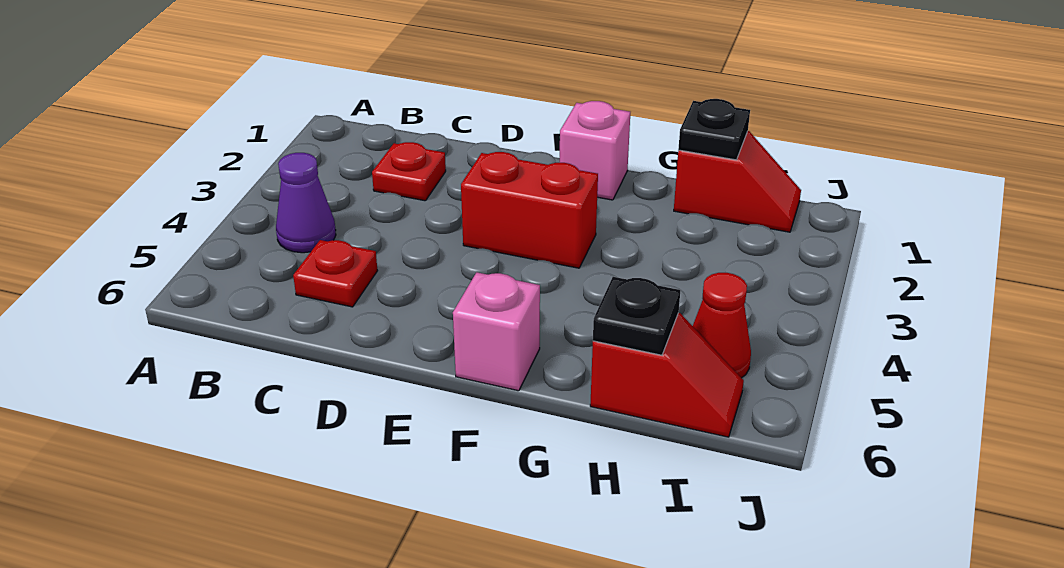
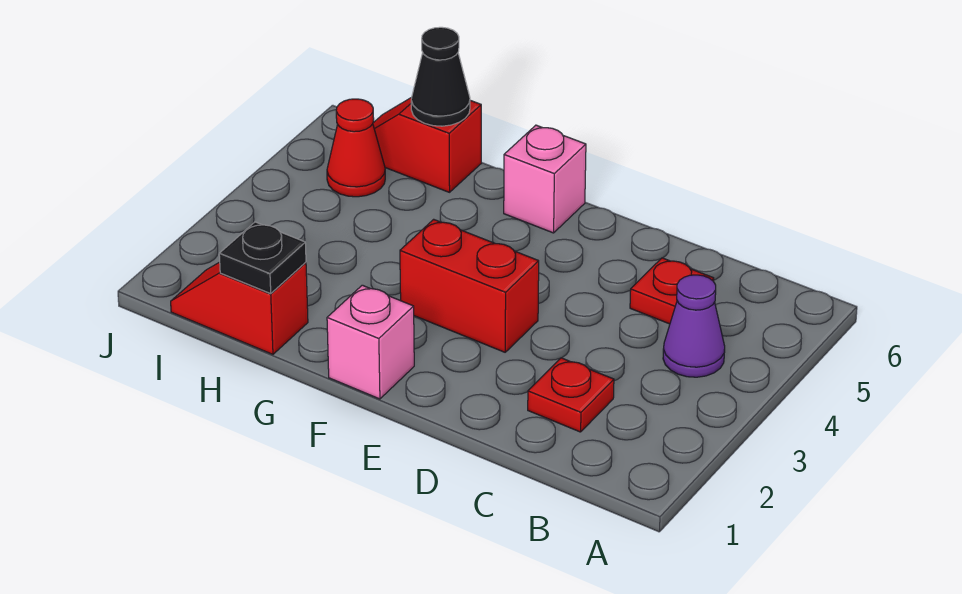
black plate H6 level 2 -> black cone H6 level 2

